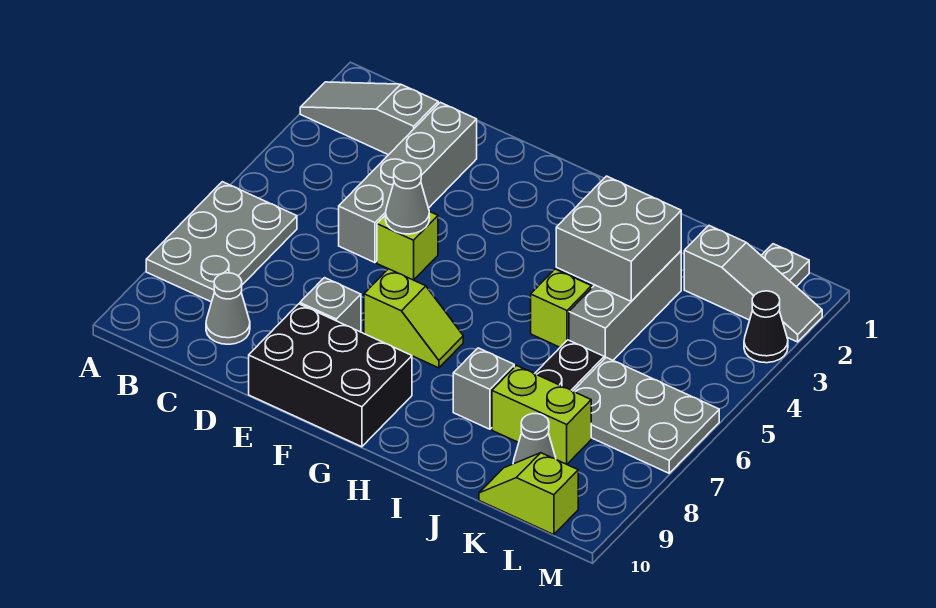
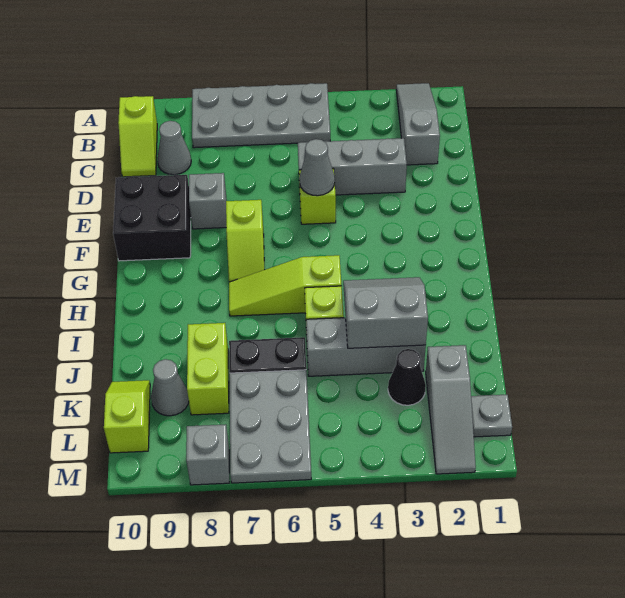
grey plate A6:B8 level 1 -> grey plate A5:B8 level 1
none -> lime slope B10:C10 level 1 top B
grey brick D2:D5 level 1 -> grey brick D3:D5 level 1
black brick E9:G10 level 1 -> black brick E9:F10 level 1
none -> lime slope H5:H7 level 1 top 5
grey brick I3:J4 level 2 -> grey slope I3:J4 level 2 top J
grey brick I8 level 1 -> grey brick M8 level 1
black cone M3 level 1 -> black cone K3 level 1

